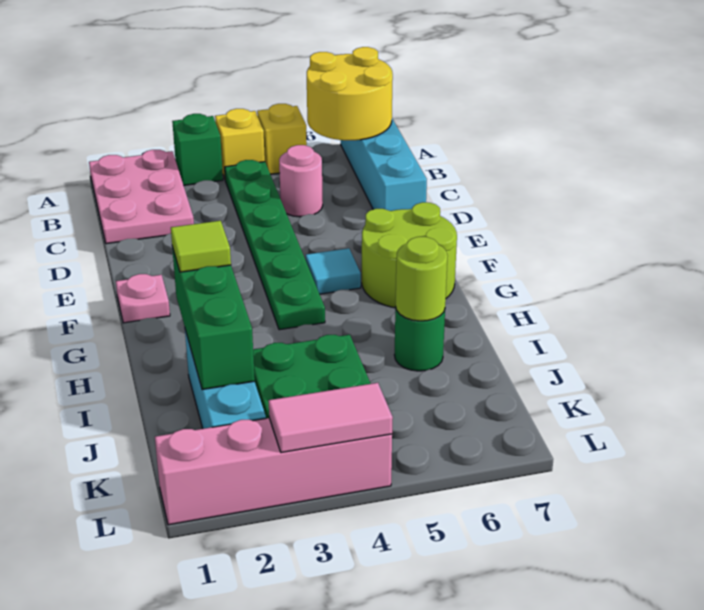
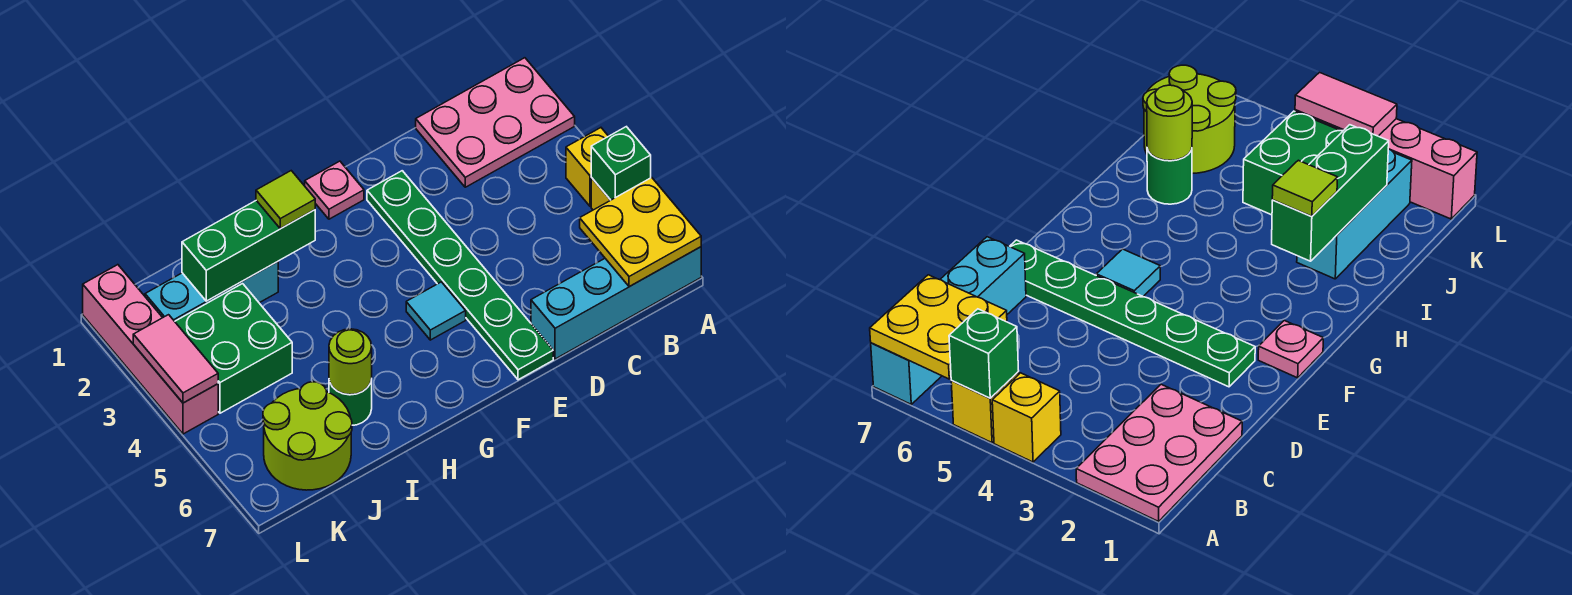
green brick A3 level 1 -> green brick A5 level 2
yellow round brick A6:B7 level 2 -> yellow plate A6:B7 level 2
green plate B4:G4 level 1 -> green plate E2:E7 level 1
pink round brick C5 level 1 -> none
lime round brick F6:G7 level 1 -> lime round brick J6:K7 level 1

